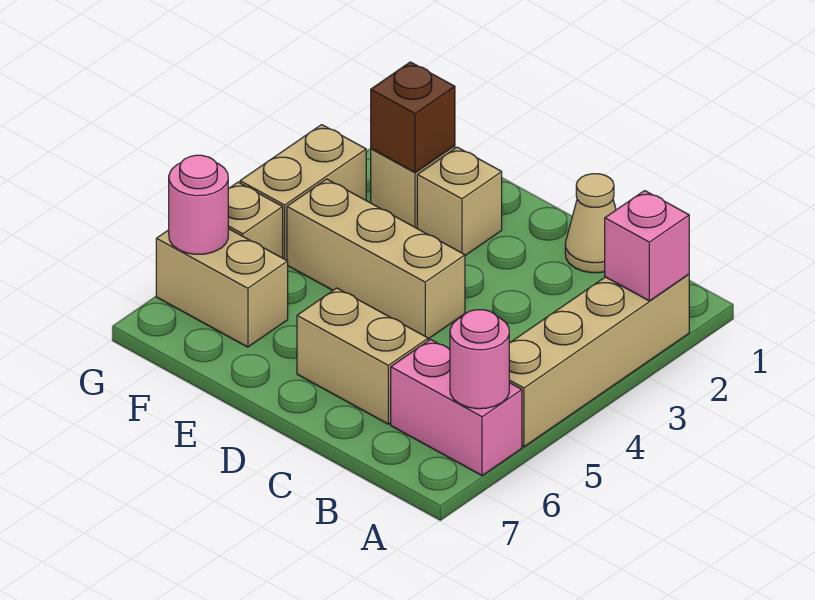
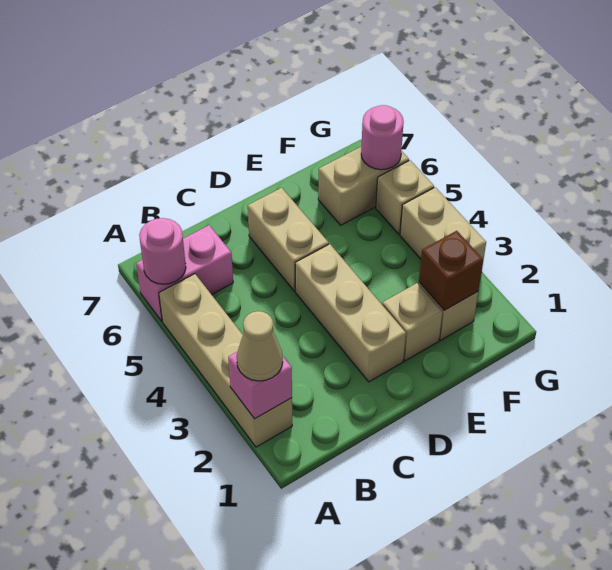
tan cone C1 level 1 -> tan cone A2 level 3
tan brick C6:D6 level 1 -> tan brick D5:D6 level 1
tan brick D4:F4 level 1 -> tan brick D2:D4 level 1

